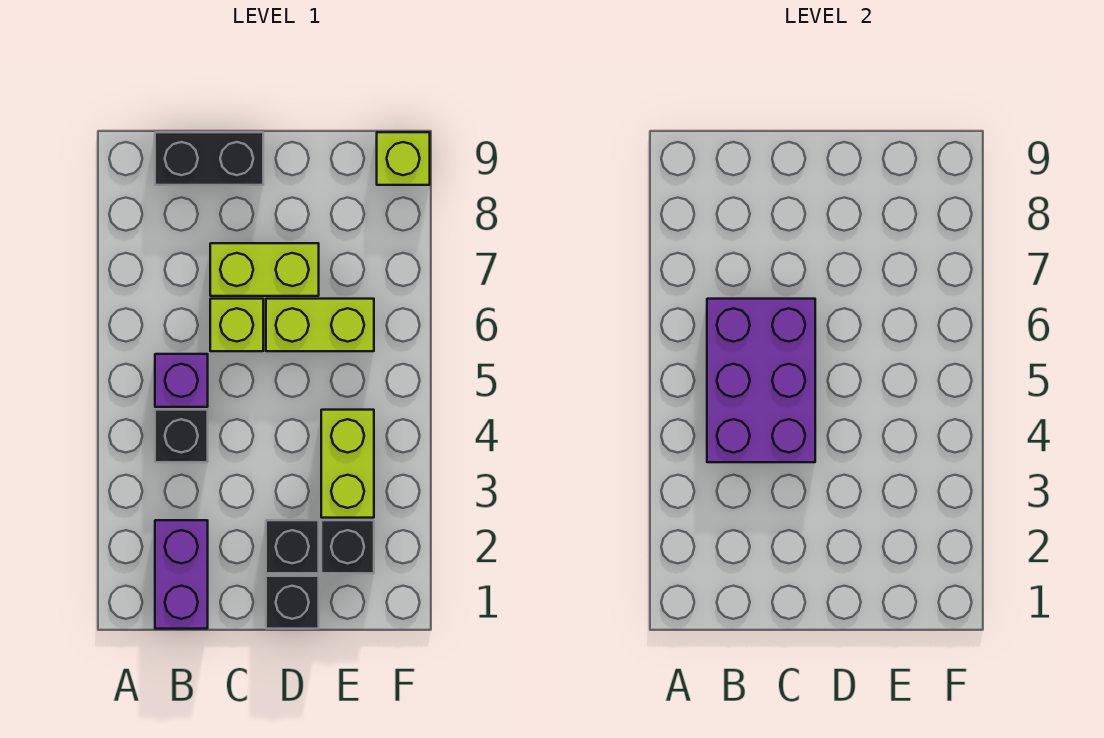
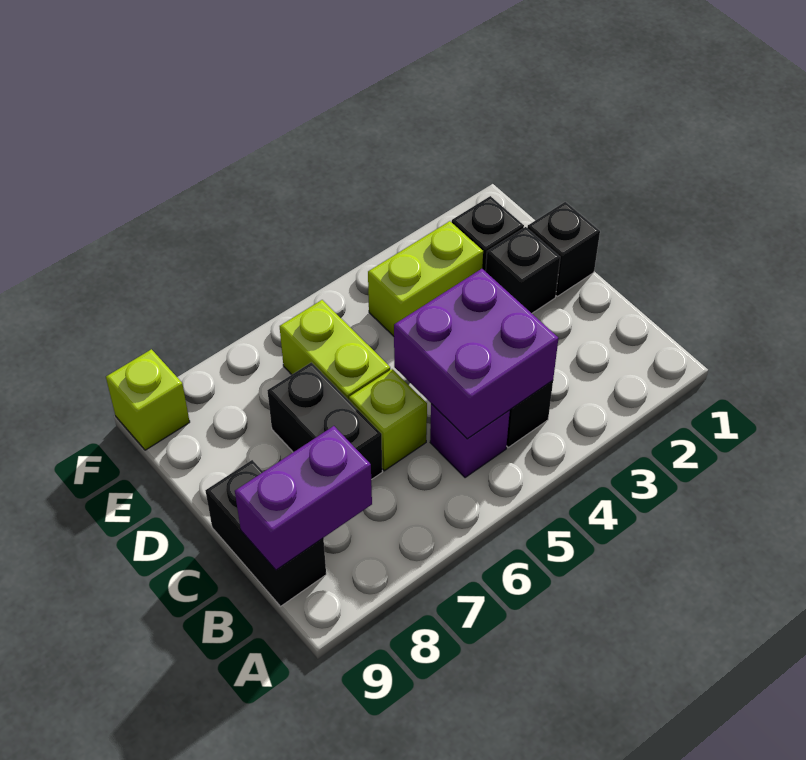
purple brick B1:B2 level 1 -> purple brick B8:B9 level 2
purple brick B4:C6 level 2 -> purple brick B4:C5 level 2
lime brick C7:D7 level 1 -> black brick C7:D7 level 1

